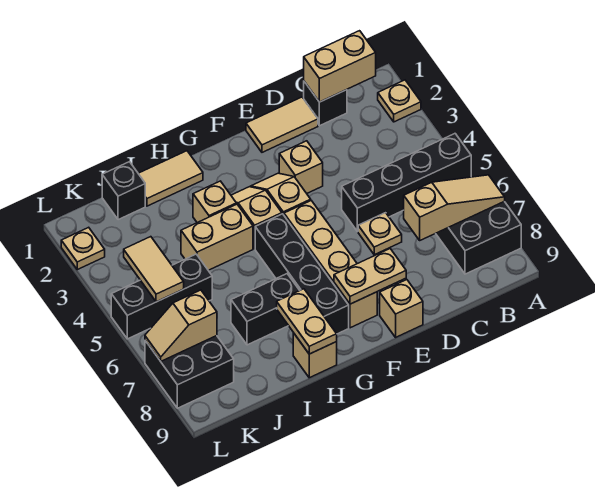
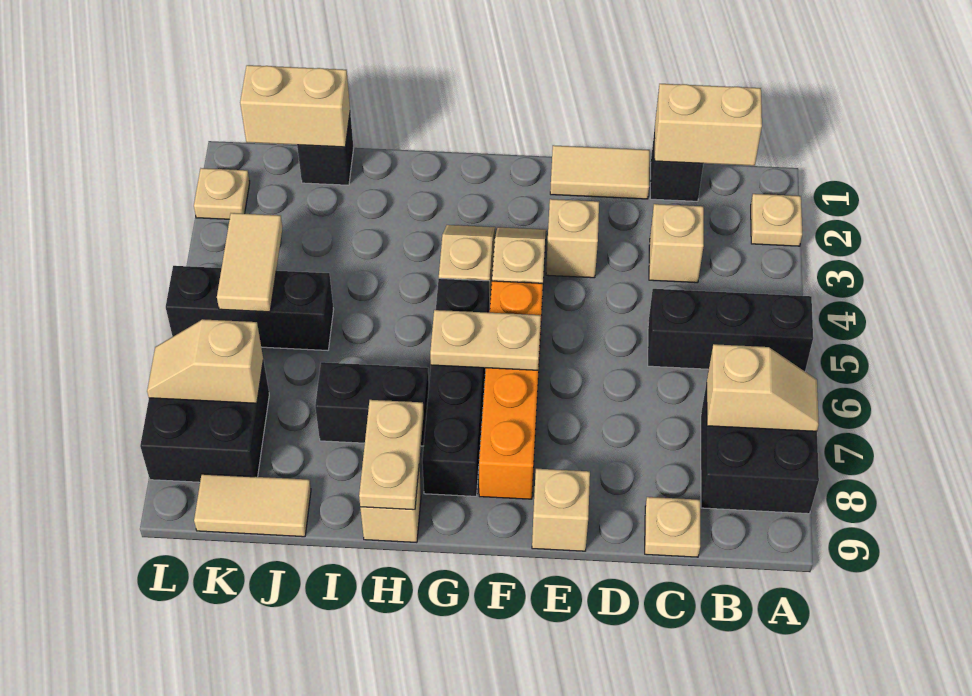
black brick A5:D5 level 1 -> black brick A5:C5 level 1
tan slope A7:C7 level 2 top C -> tan slope A7:B7 level 2 top B
tan plate D6 level 1 -> tan plate C9 level 1
tan plate E8:F8 level 2 -> tan plate F6:G6 level 2
tan brick F5:F8 level 1 -> orange brick F5:F8 level 1
tan tile H1:I1 level 1 -> tan tile J9:K9 level 1
tan brick H3 level 1 -> tan brick C3 level 1
tan brick H4:I4 level 1 -> tan brick J1:K1 level 2

